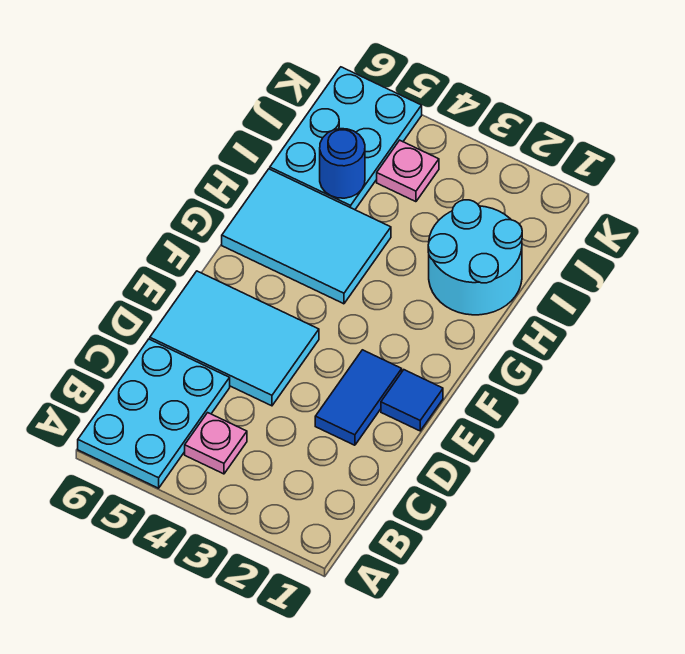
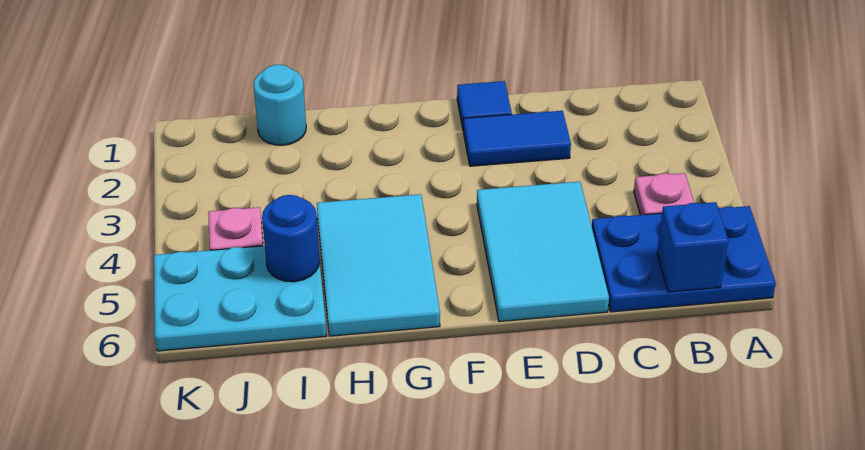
cyan plate A5:C6 level 1 -> blue plate A5:C6 level 1
none -> blue brick B6 level 2
cyan round brick H1:I2 level 1 -> cyan round brick I1 level 1

